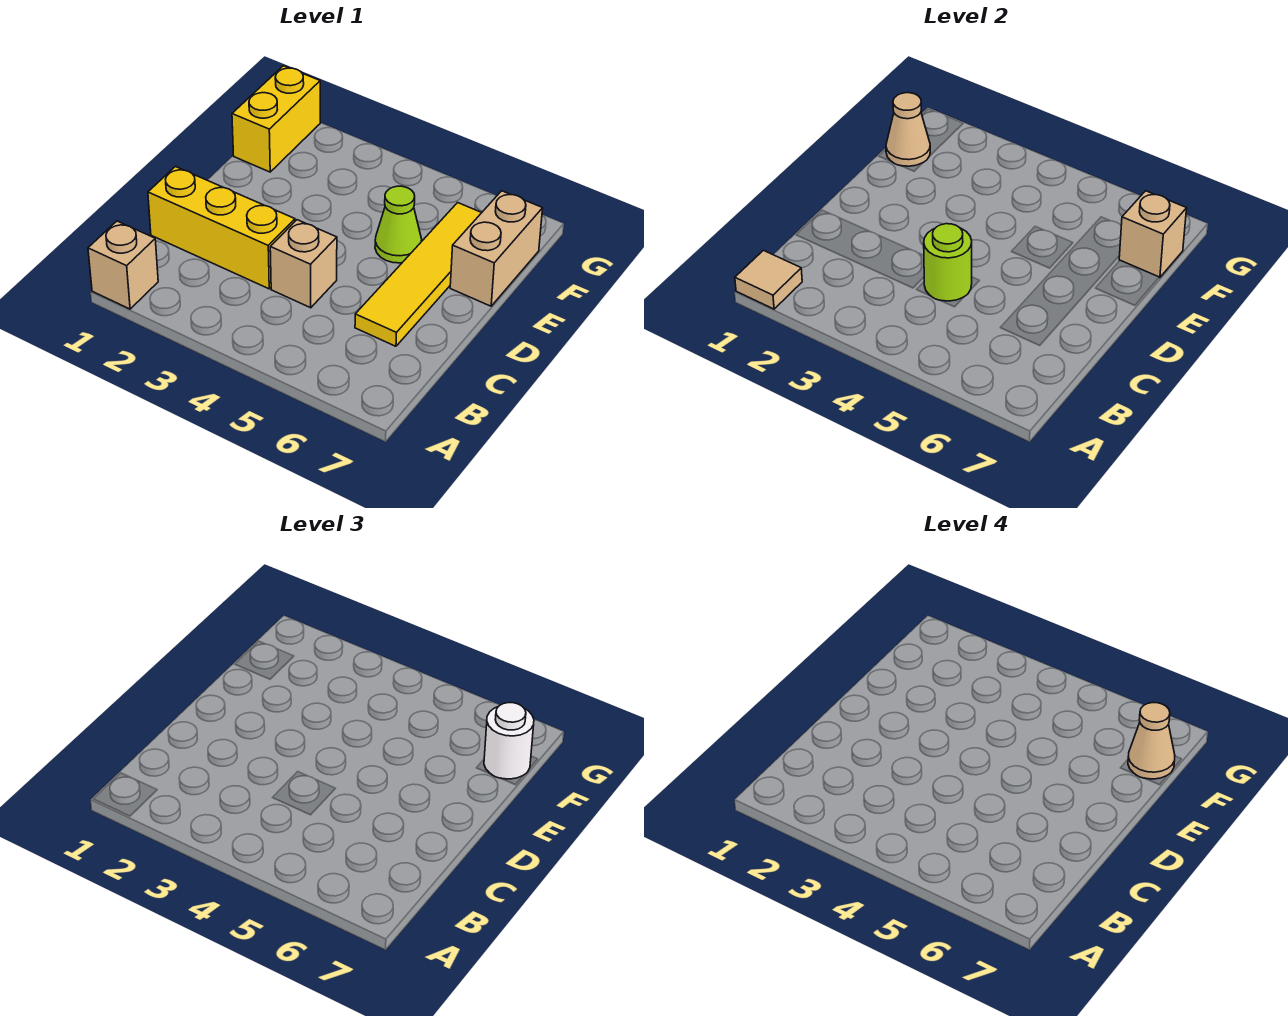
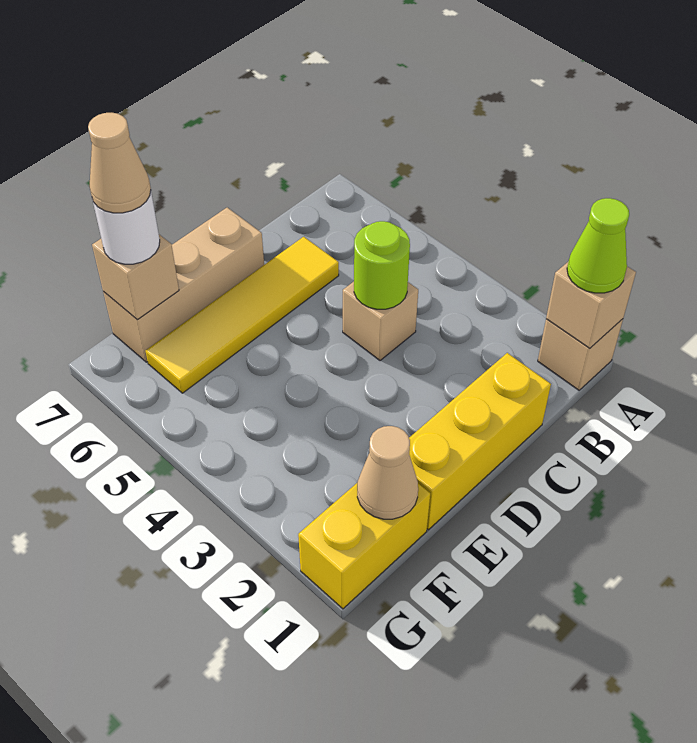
tan tile A1 level 2 -> tan brick A1 level 2
yellow brick C1:C3 level 1 -> yellow brick C1:E1 level 1
lime cone E5 level 1 -> lime cone A1 level 3
tan brick E7:F7 level 1 -> tan brick D7:F7 level 1

